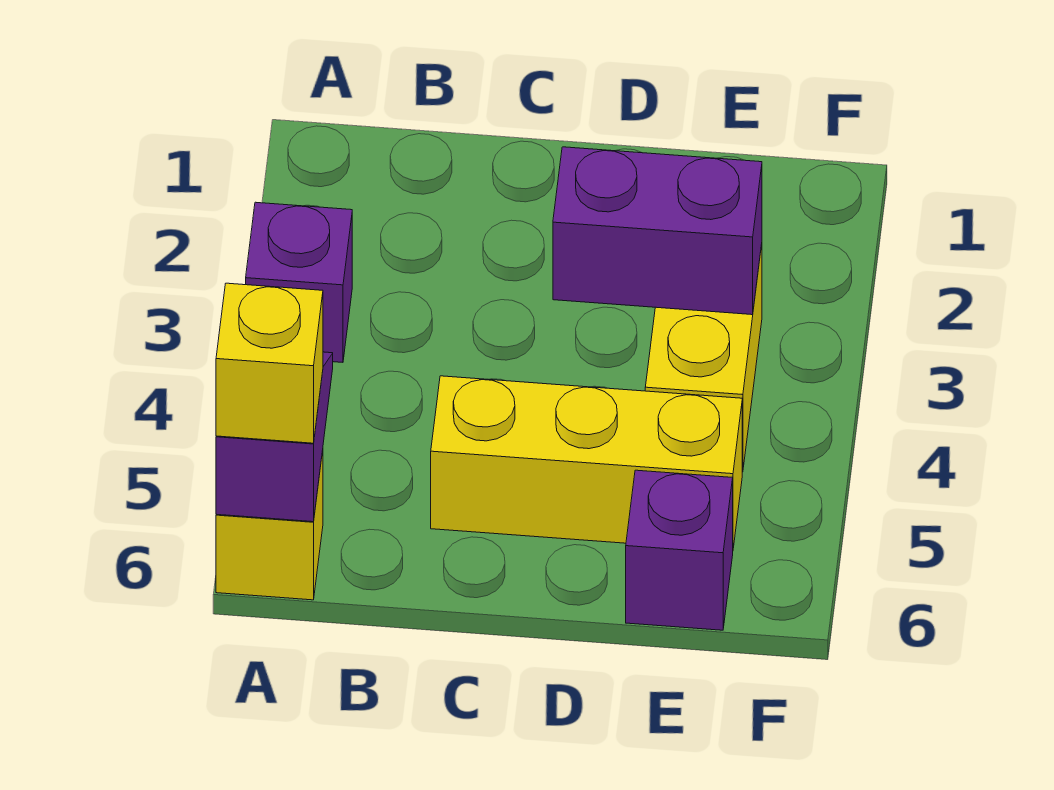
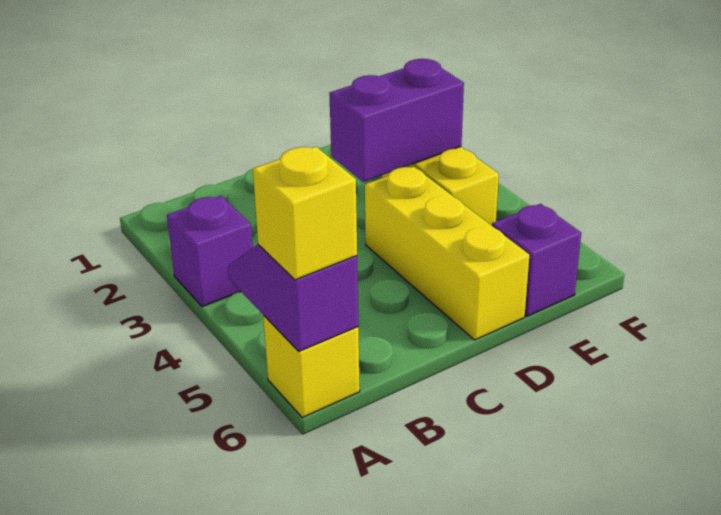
yellow brick C5:E5 level 1 -> yellow brick D4:D6 level 1

